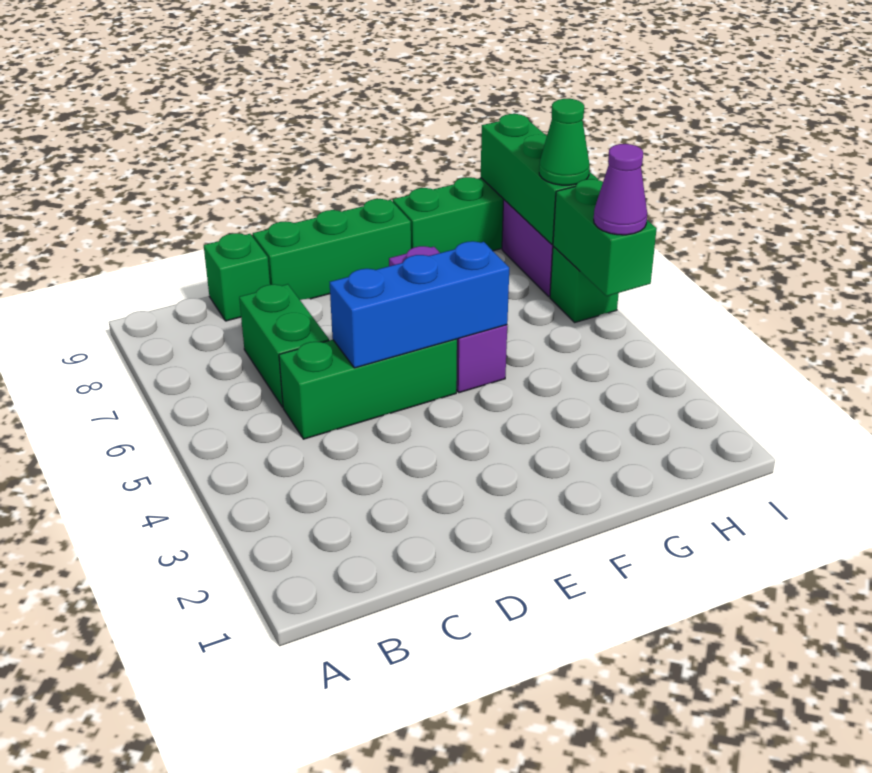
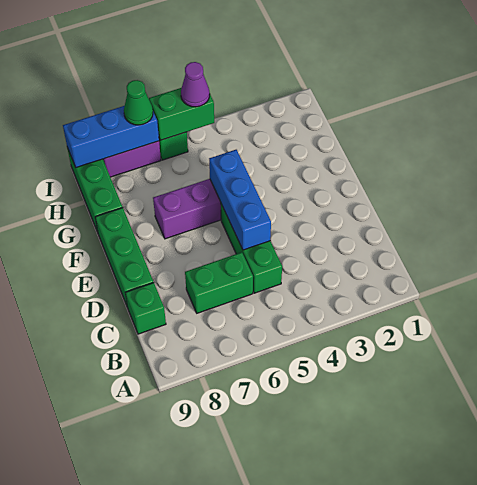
green brick I7:I9 level 2 -> blue brick I7:I9 level 2

